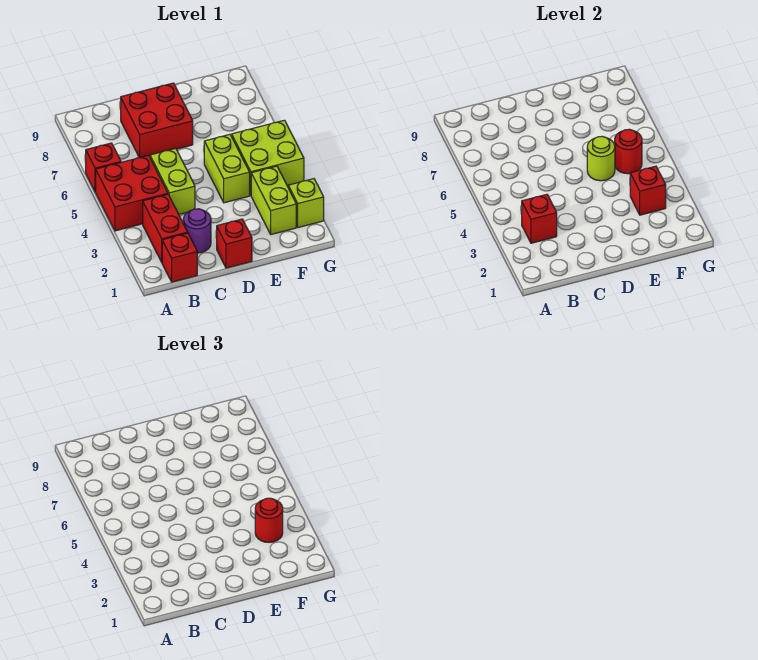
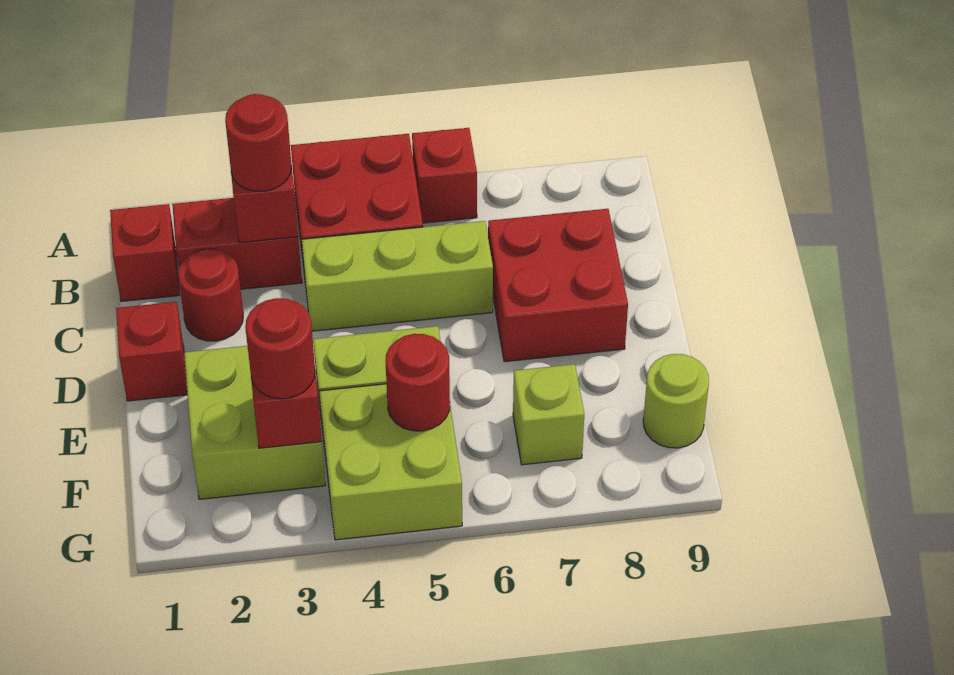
none -> red round brick B3 level 3
purple round brick C2 level 1 -> red round brick C2 level 1
lime brick C4:C5 level 1 -> lime brick C4:C6 level 1
lime round brick E5 level 2 -> lime round brick F9 level 1
lime brick F2:F3 level 1 -> lime brick E2:F3 level 1
lime brick G2 level 1 -> lime brick F7 level 1

